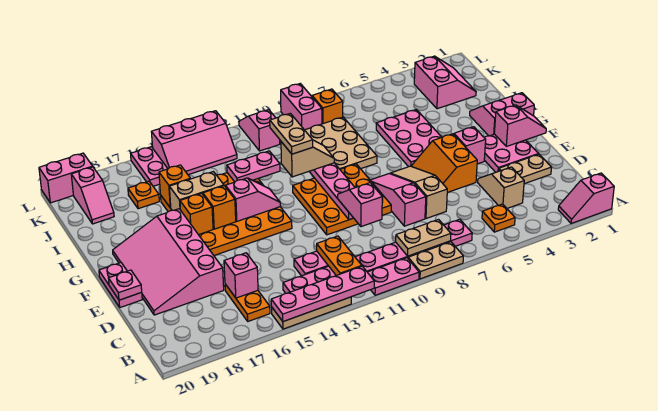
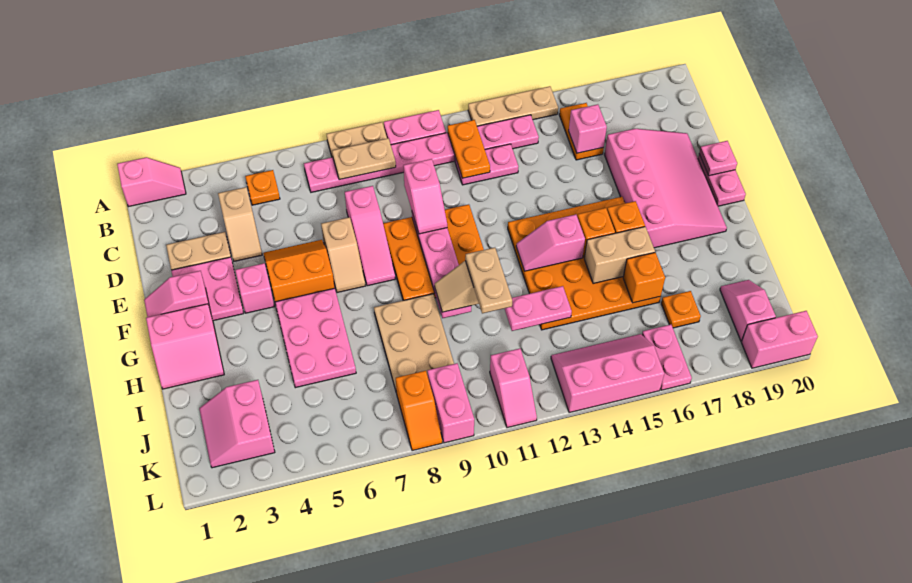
pink plate A12:A15 level 2 -> none
tan slope D7:F7 level 1 top D -> tan slope E7:F7 level 1 top E
orange slope E5:F6 level 1 top 5 -> orange slope E5:F6 level 1 top F

